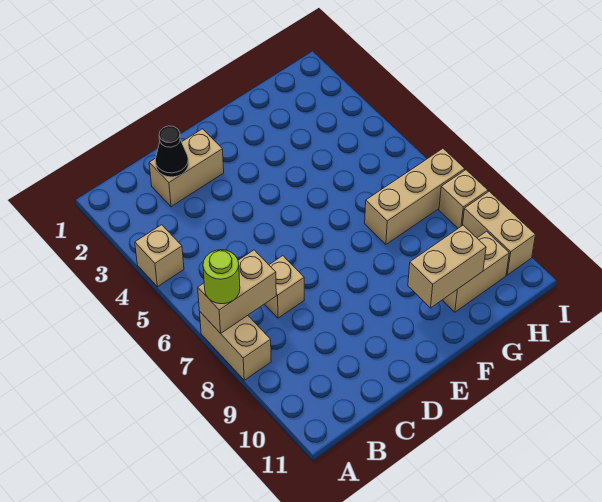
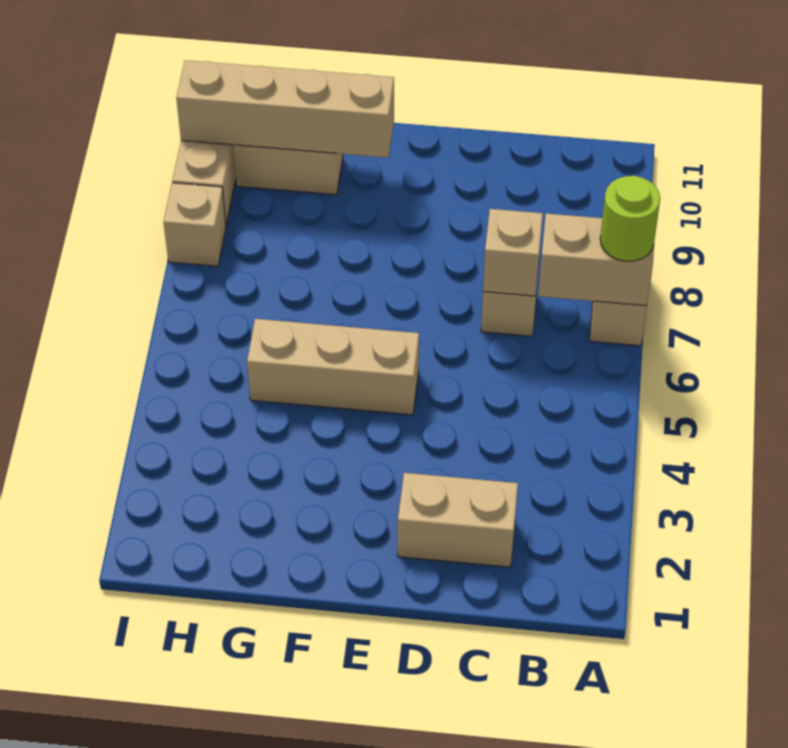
tan brick A4 level 1 -> tan brick C7 level 2
black cone C2 level 2 -> none
tan brick F10:G10 level 2 -> tan brick F10:I10 level 2
tan brick G7:I7 level 1 -> tan brick E5:G5 level 1

